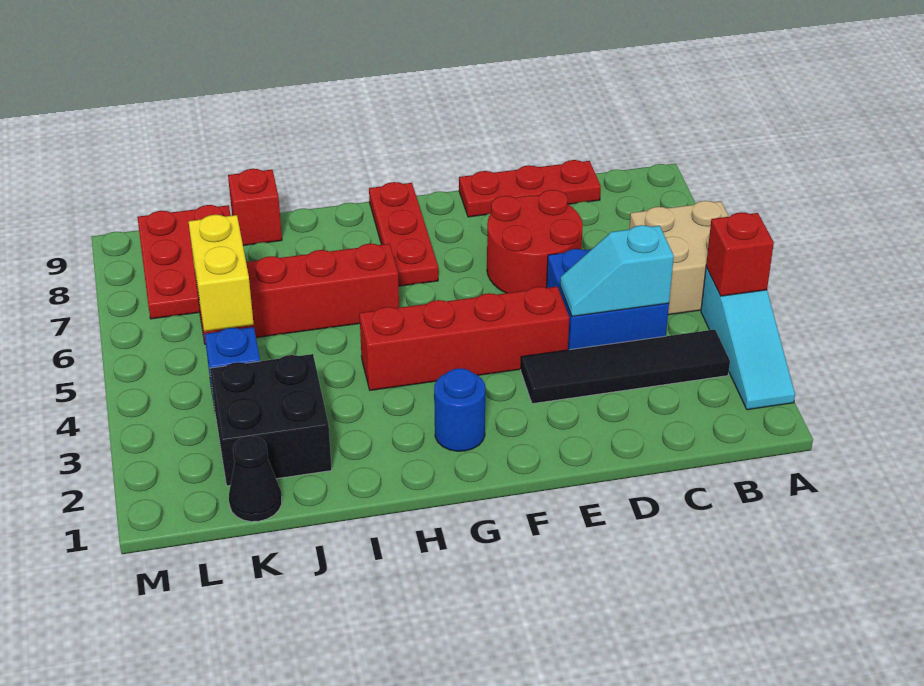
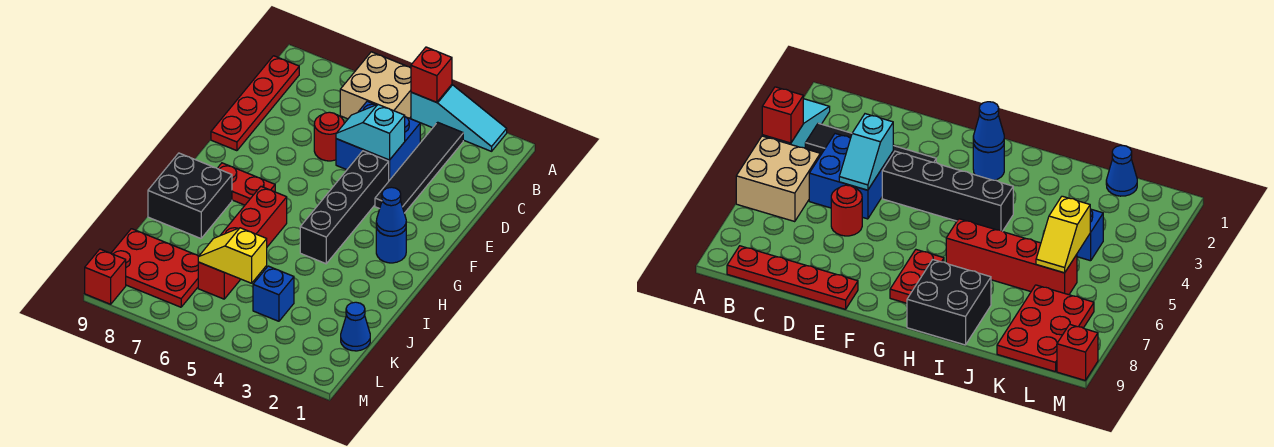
cyan slope C4:D4 level 2 top C -> cyan slope D4:D5 level 2 top 4
red plate C9:E9 level 1 -> red plate B9:E9 level 1
red round brick D6:E7 level 1 -> red round brick D6 level 1
red brick E4:H4 level 1 -> black brick E4:H4 level 1
none -> blue cone G2 level 2
red plate G7:G9 level 1 -> red plate G7:G8 level 1
black brick J2:K3 level 1 -> black brick H8:I9 level 1
red brick J9 level 1 -> red brick M9 level 1
black cone K1 level 1 -> blue cone K1 level 1
yellow brick K5:K6 level 2 -> yellow slope K5:K6 level 2 top 5

